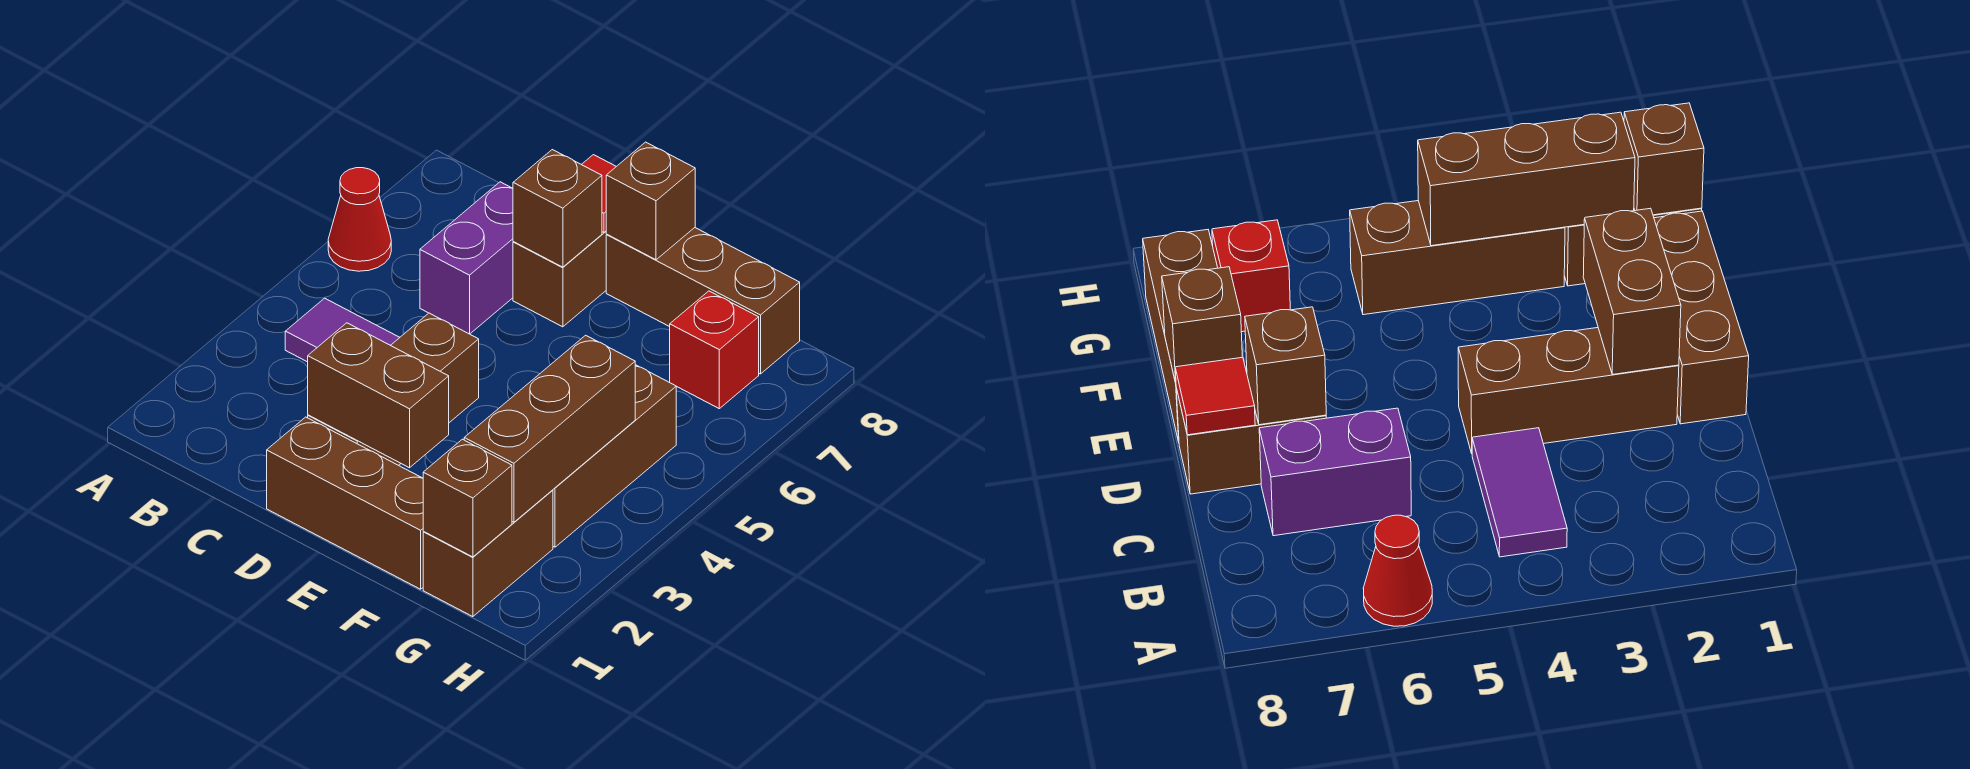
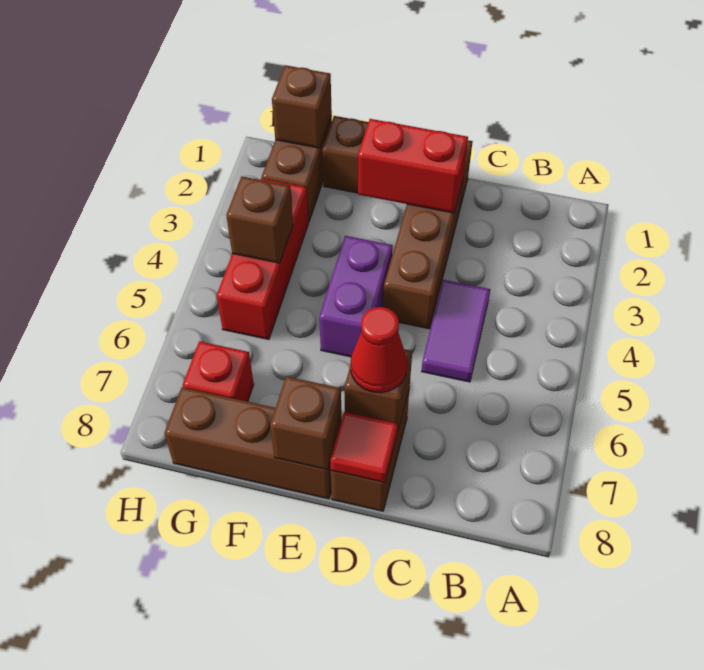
red cone A6 level 1 -> red cone D7 level 3
purple tile B4:C4 level 1 -> purple tile C4:C5 level 1
purple brick C6:C7 level 1 -> purple brick E4:E5 level 1
brown brick D2:E2 level 2 -> red brick D2:E2 level 2
brown brick G2:G4 level 2 -> brown brick G4 level 2
brown brick G3:G5 level 1 -> red brick G3:G5 level 1

